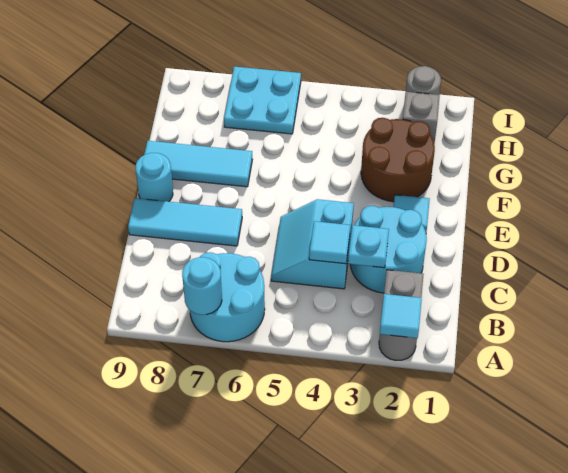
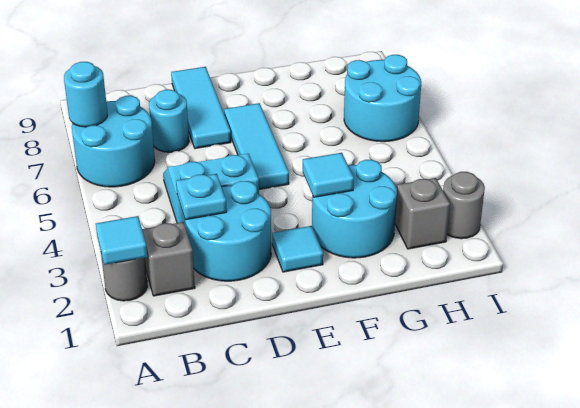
cyan tile C4 level 2 -> cyan tile F3 level 2
cyan round brick E9 level 1 -> cyan round brick C7 level 1
brown round brick F2:G3 level 1 -> cyan round brick F2:G3 level 1
cyan tile F7:F9 level 1 -> cyan tile E5:E7 level 1
cyan plate H6:I7 level 1 -> cyan round brick H6:I7 level 1

